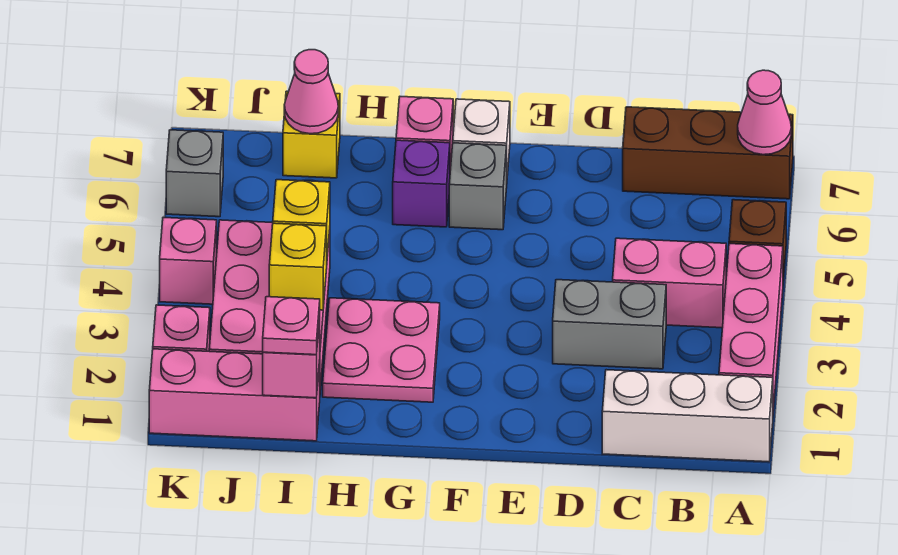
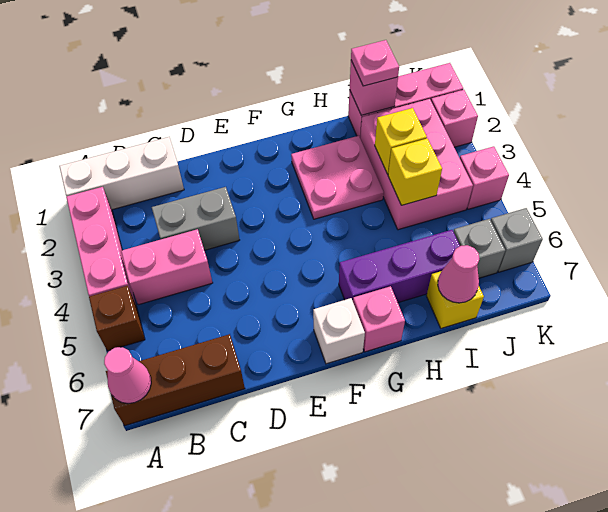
grey brick F6 level 1 -> grey brick J6 level 1
purple brick G6 level 1 -> purple brick G6:I6 level 1

